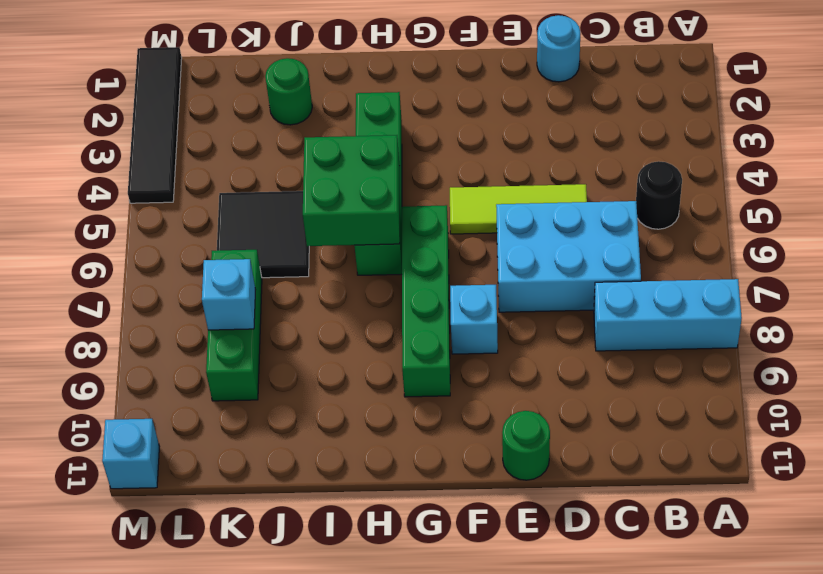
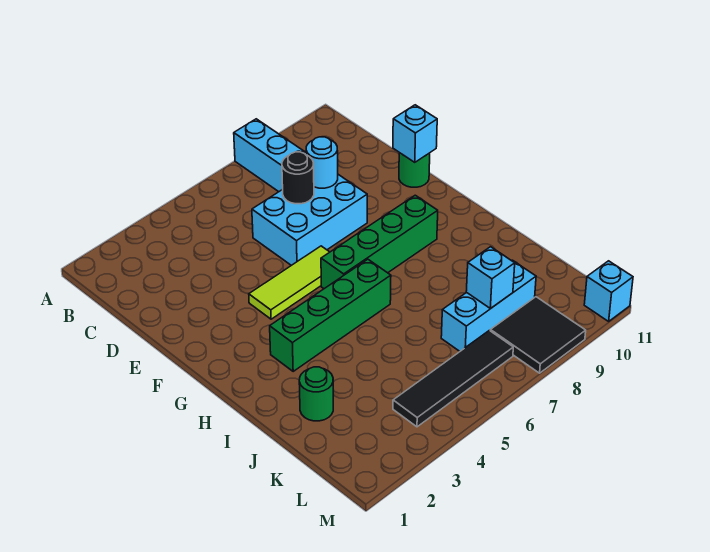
black round brick B5 level 1 -> black round brick D7 level 2
cyan brick C6:E7 level 1 -> cyan brick D6:E8 level 1
cyan round brick D1 level 1 -> cyan round brick D8 level 2
lime tile D5:F5 level 1 -> lime tile F4:F6 level 1
cyan brick F8 level 1 -> cyan brick E11 level 2
green brick H5:I6 level 2 -> none
black tile J5:K6 level 1 -> black tile L8:M9 level 1
green brick K7:K9 level 1 -> cyan brick K7:K9 level 1
black tile M1:M4 level 1 -> black tile L4:L7 level 1

